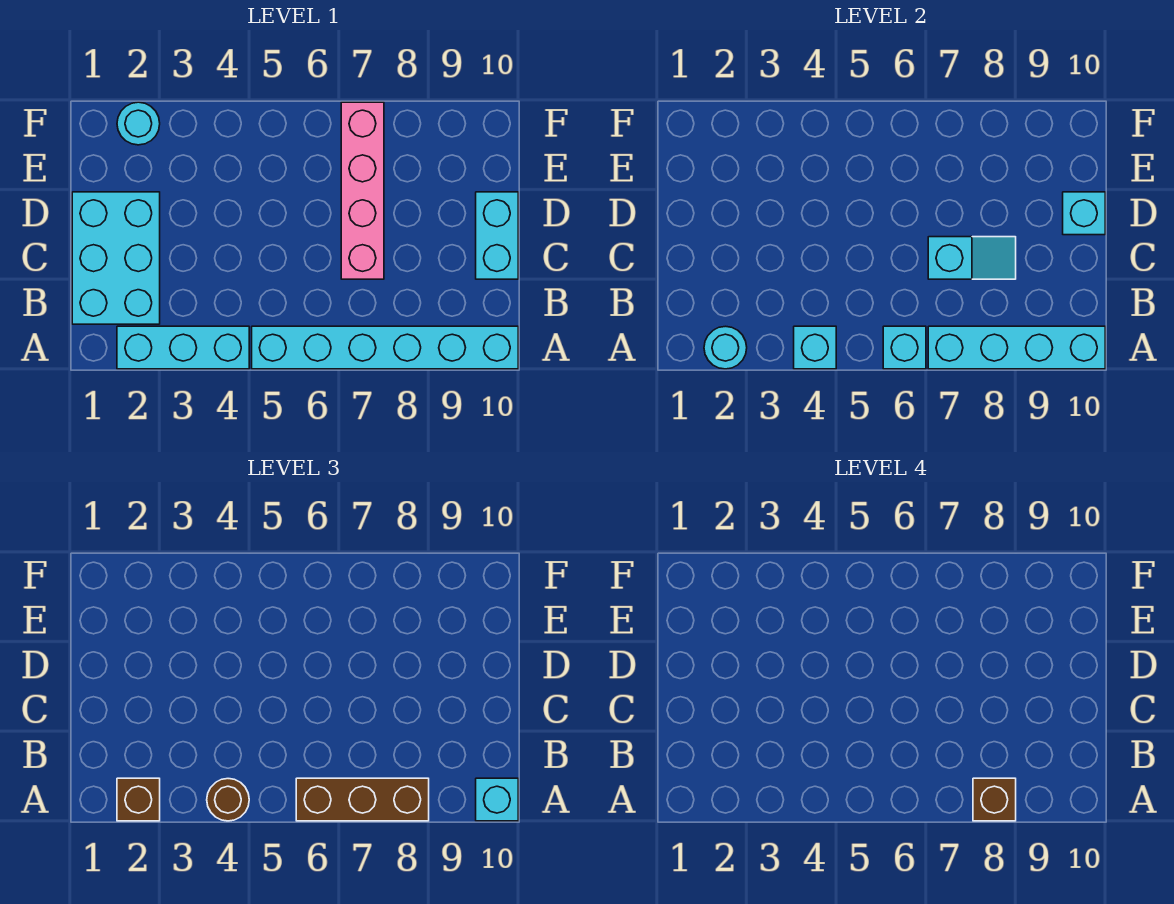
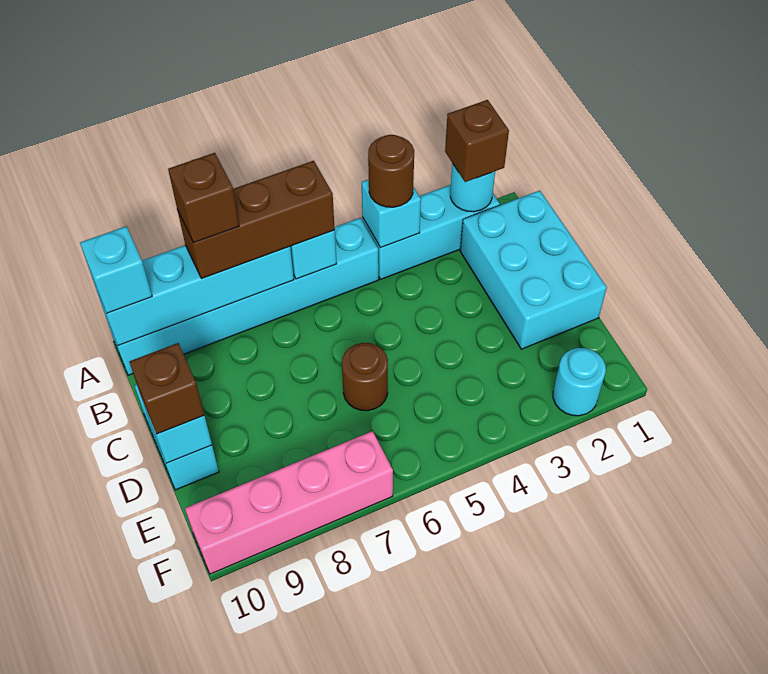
pink brick C7:F7 level 1 -> pink brick F7:F10 level 1
cyan slope C7:C8 level 2 top 7 -> none
none -> brown round brick D6 level 1
none -> brown brick D10 level 3

